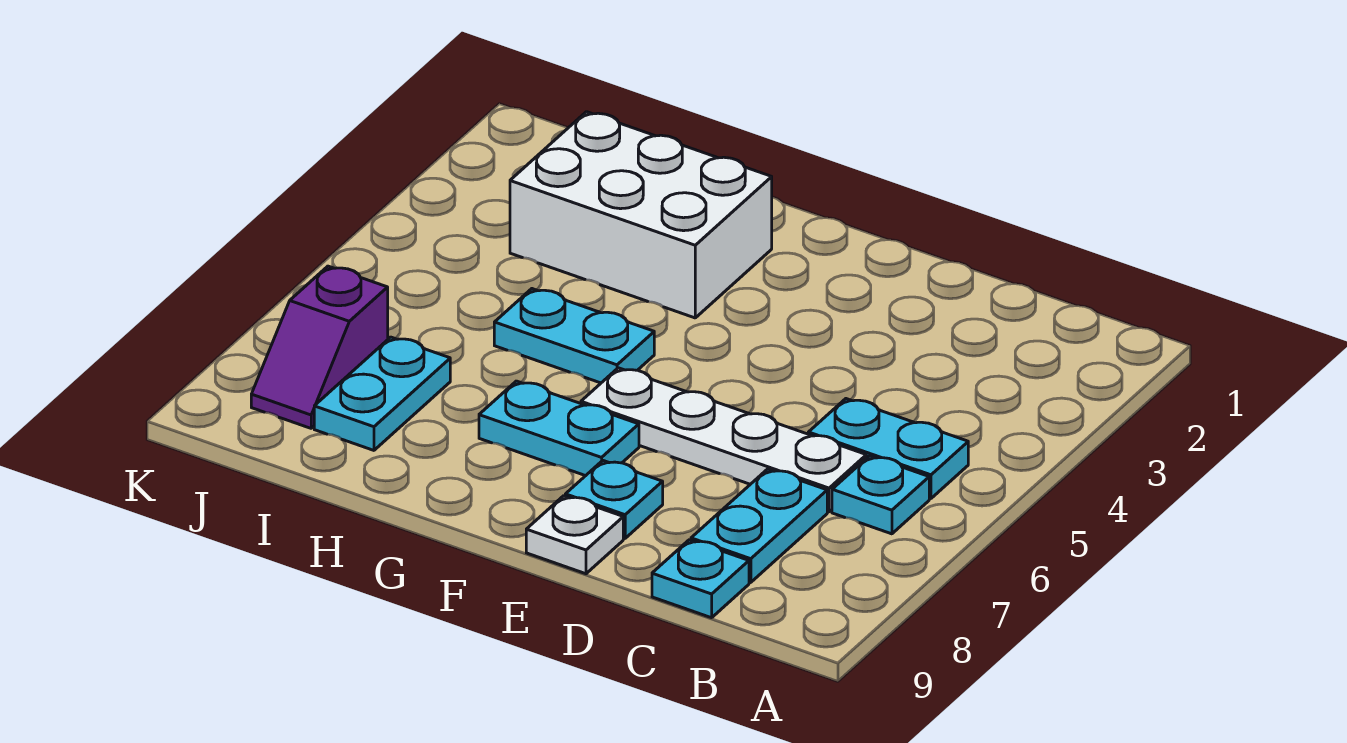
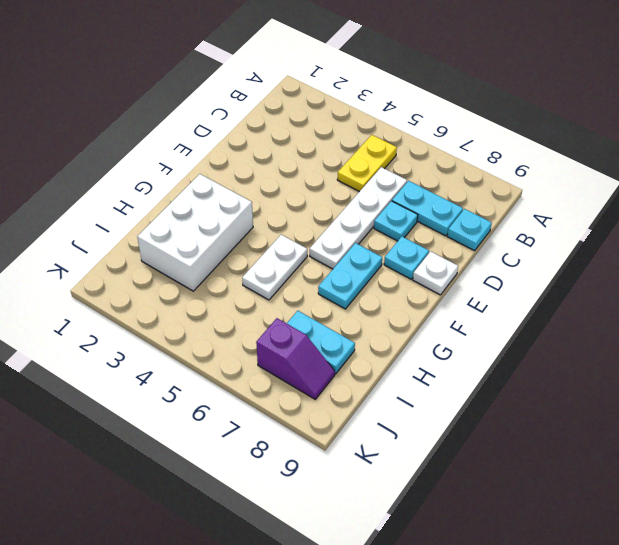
cyan plate B5:C5 level 1 -> yellow plate B5:C5 level 1
cyan plate B6 level 1 -> cyan plate D7 level 1
cyan plate G5:H5 level 1 -> white plate G5:H5 level 1

